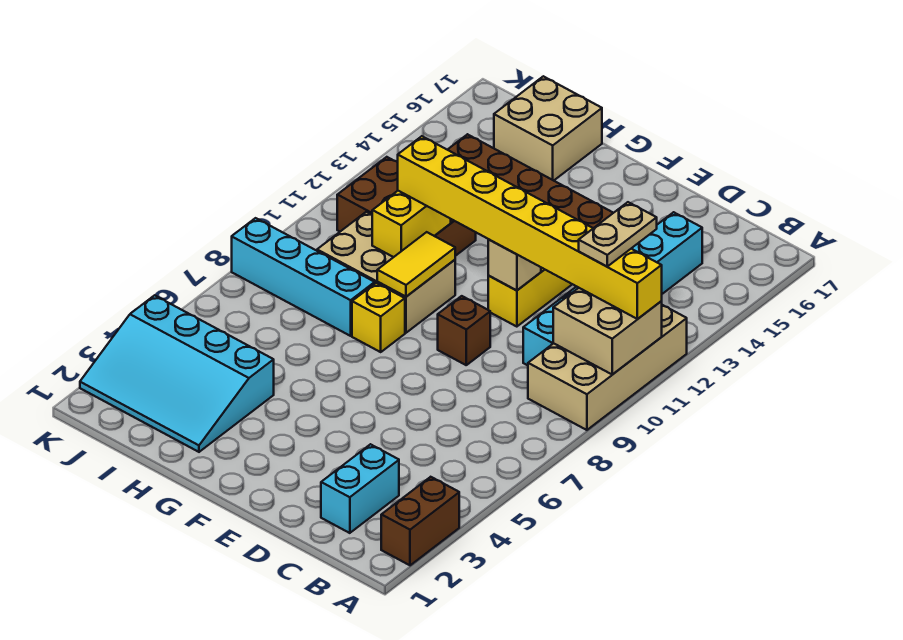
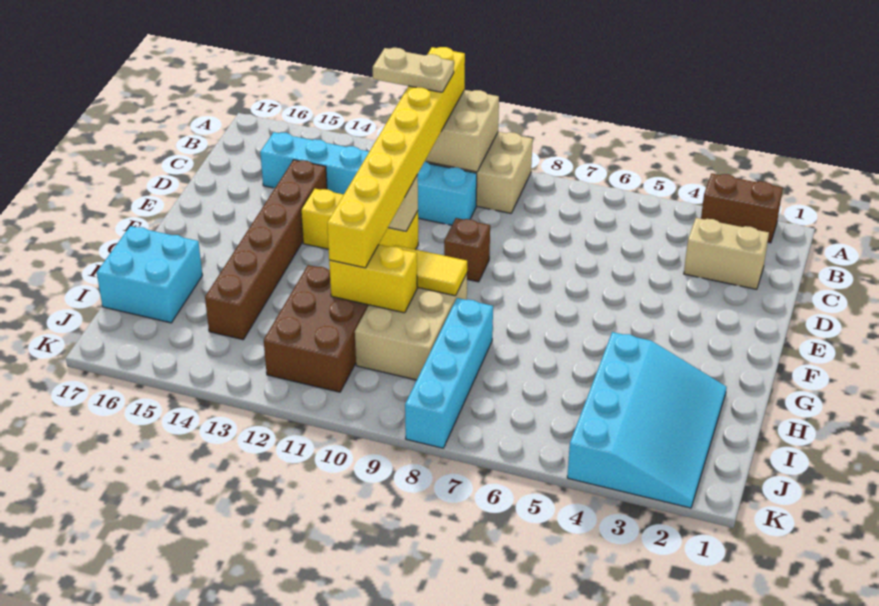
cyan brick C2:C3 level 1 -> tan brick C2:C3 level 1
yellow brick G8 level 1 -> none
tan brick H16:I17 level 1 -> cyan brick H16:I17 level 1

